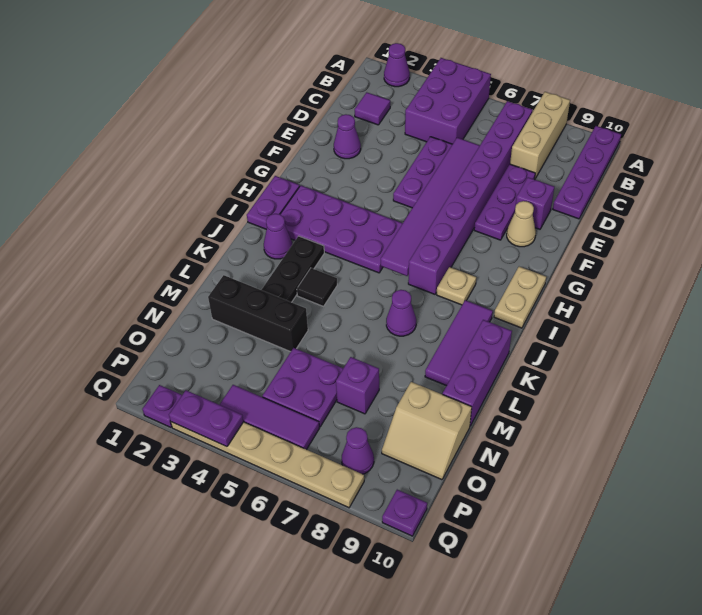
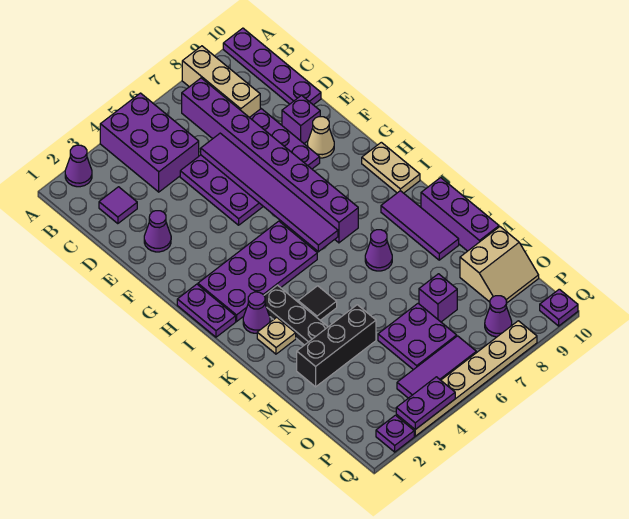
tan plate I8 level 1 -> tan plate K2 level 1

